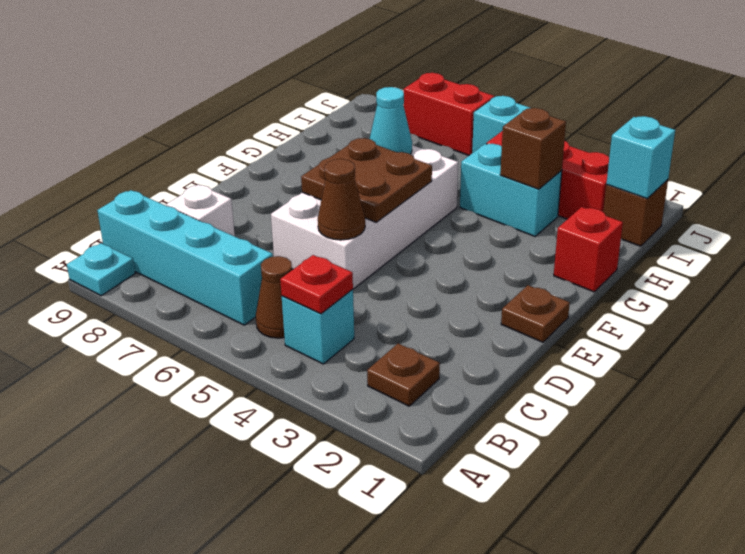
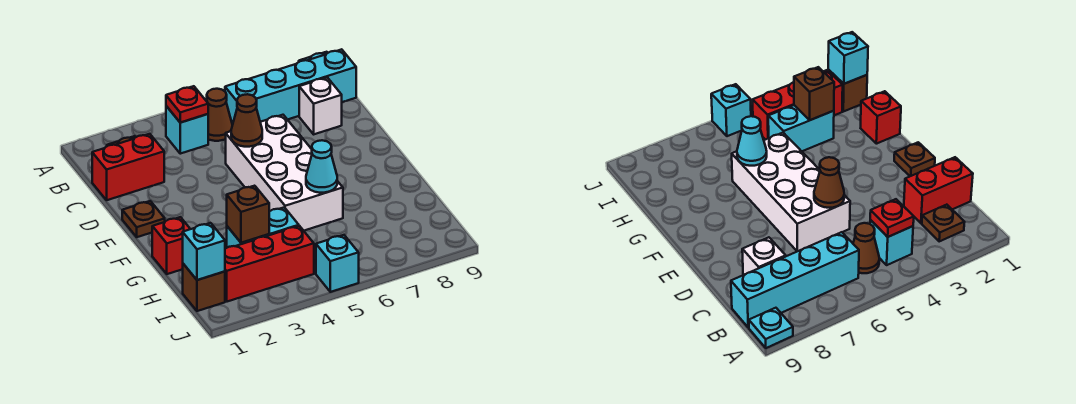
brown plate E5:F6 level 2 -> none
red brick J6:J7 level 1 -> red brick C1:C2 level 1

